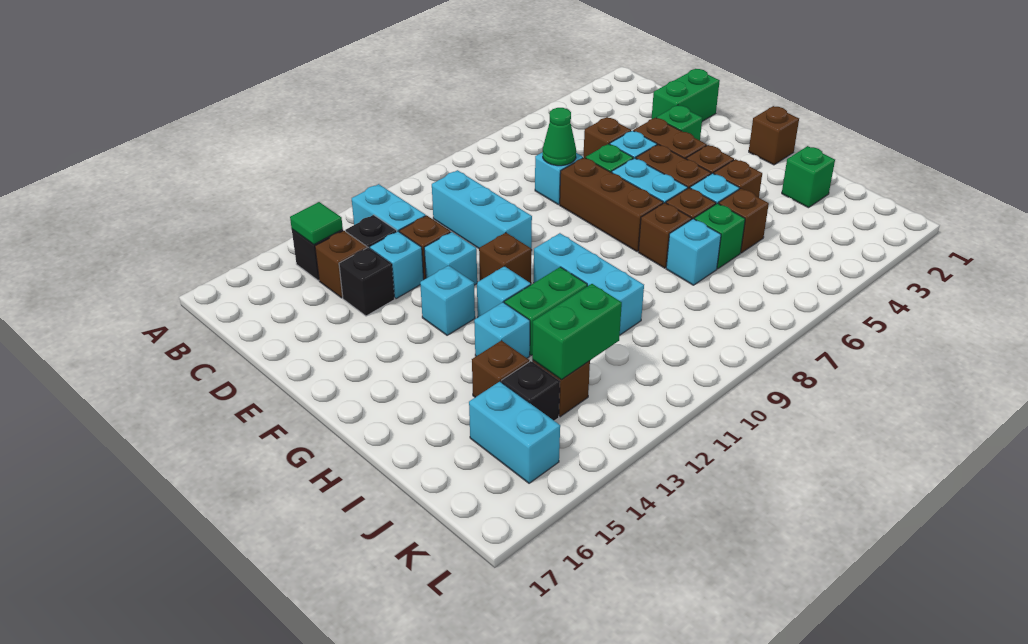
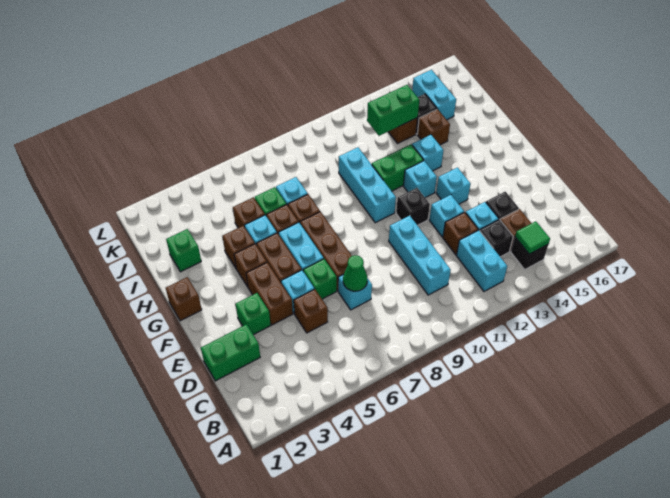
brown brick F11 level 1 -> black brick F11 level 1

